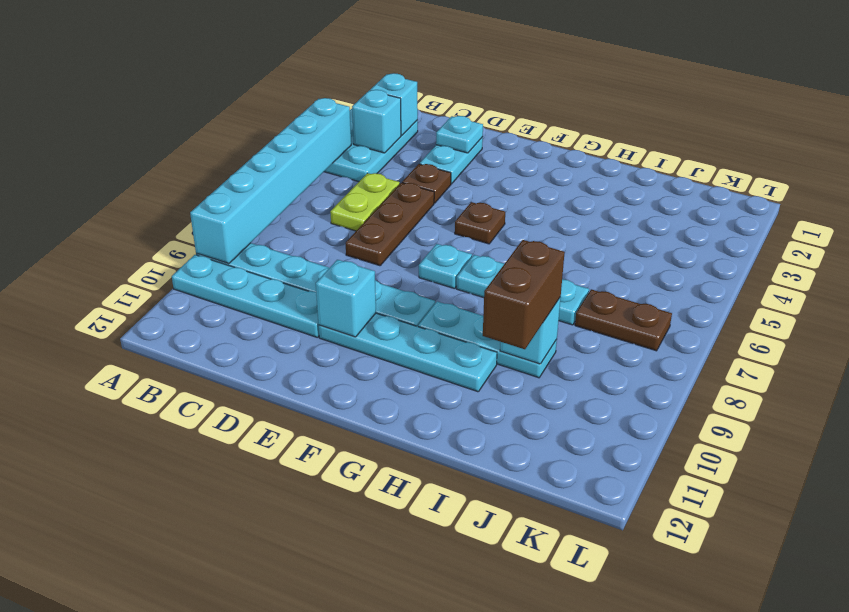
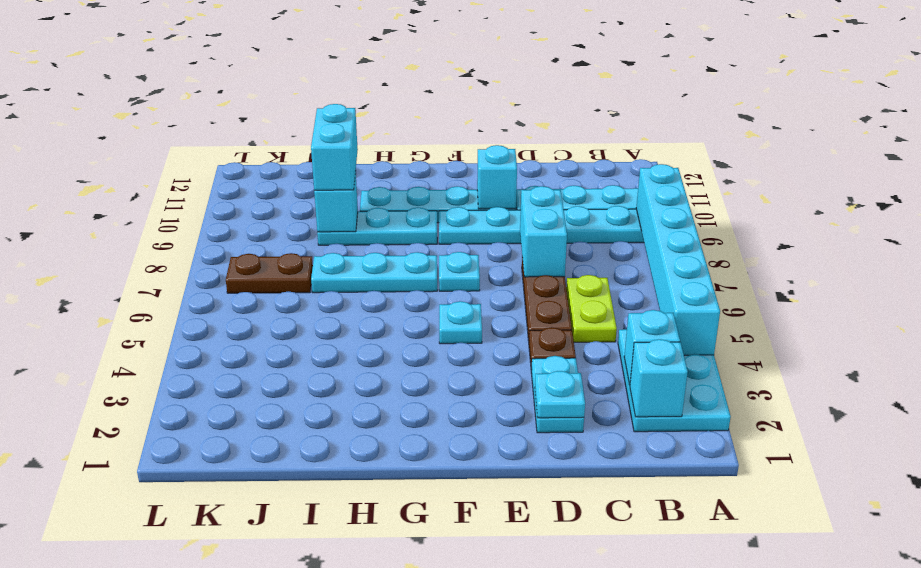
none -> cyan brick D7:D8 level 2
brown plate F5 level 1 -> cyan plate F5 level 1
brown brick I9:I10 level 3 -> cyan brick I9:I10 level 3

